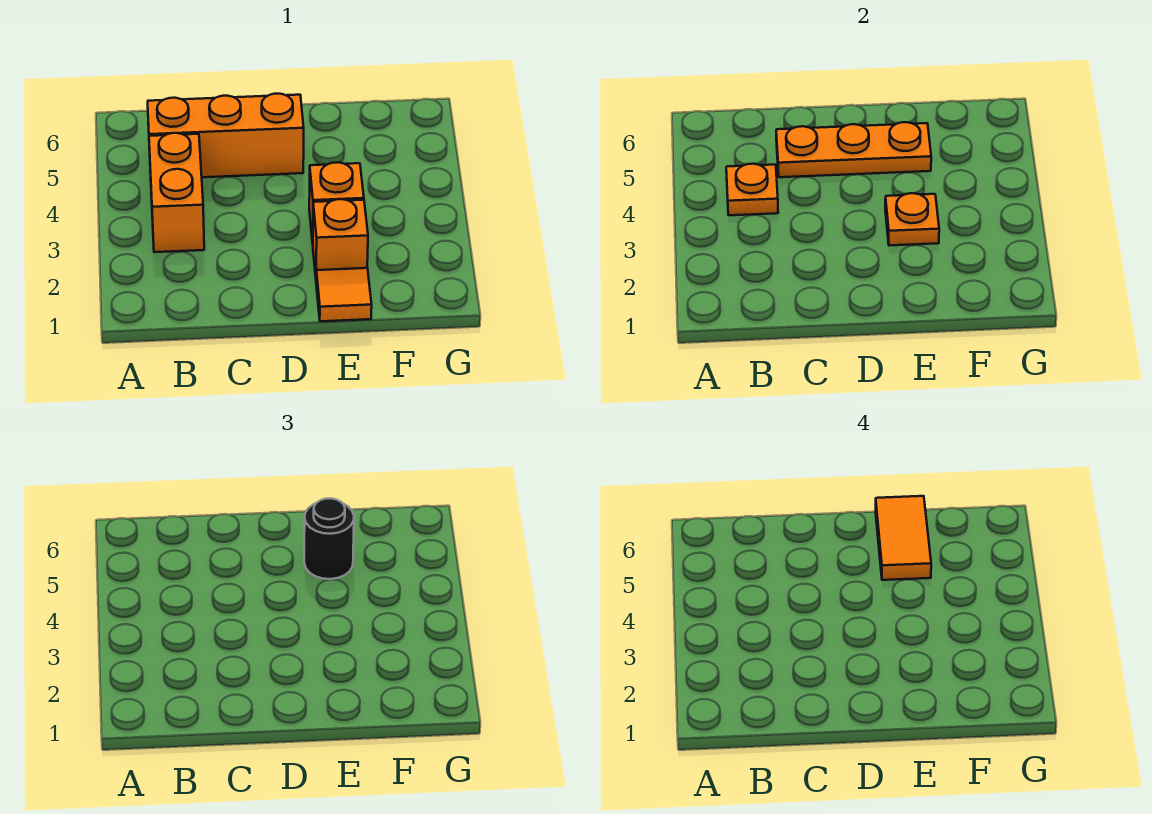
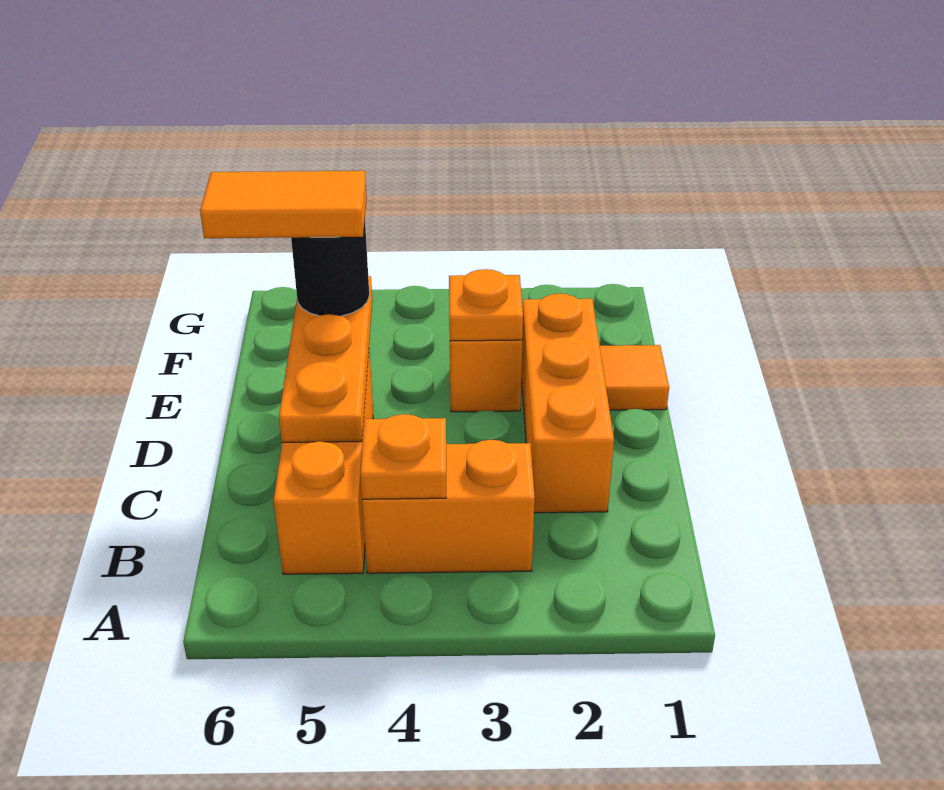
orange brick E2 level 1 -> orange brick C2:E2 level 1

